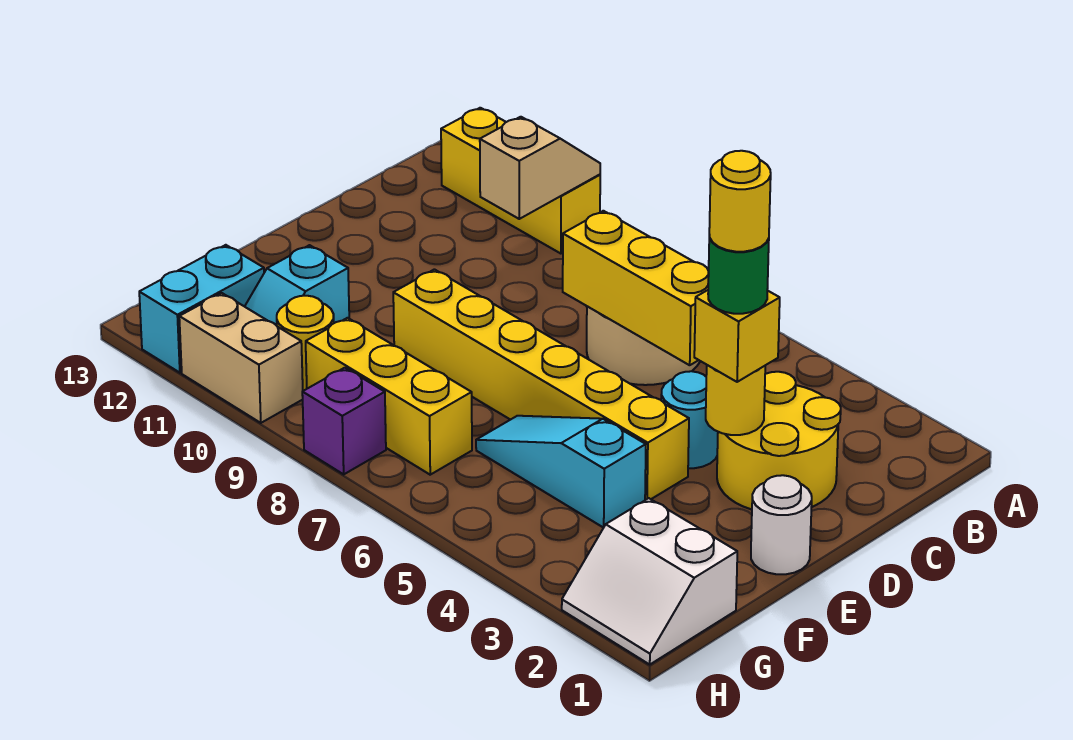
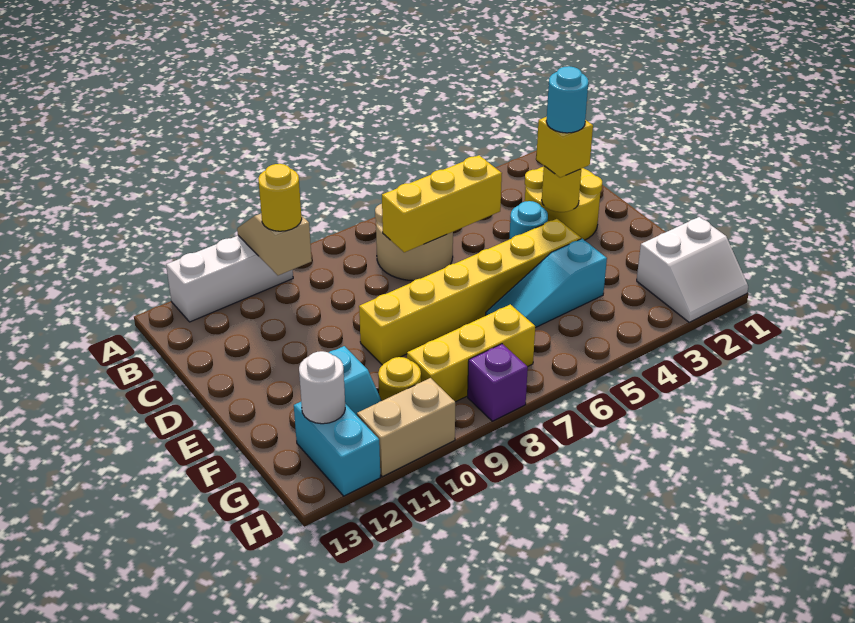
yellow brick A10:A12 level 1 -> white brick A10:A12 level 1
green round brick D3 level 4 -> cyan round brick D3 level 4
yellow round brick D3 level 5 -> yellow round brick B10 level 3
white round brick E1 level 1 -> white round brick G12 level 2

